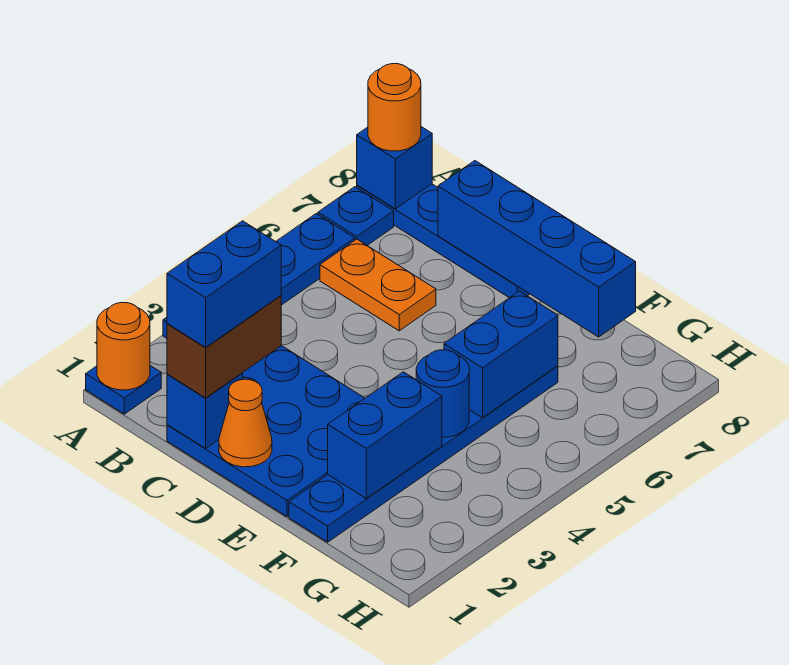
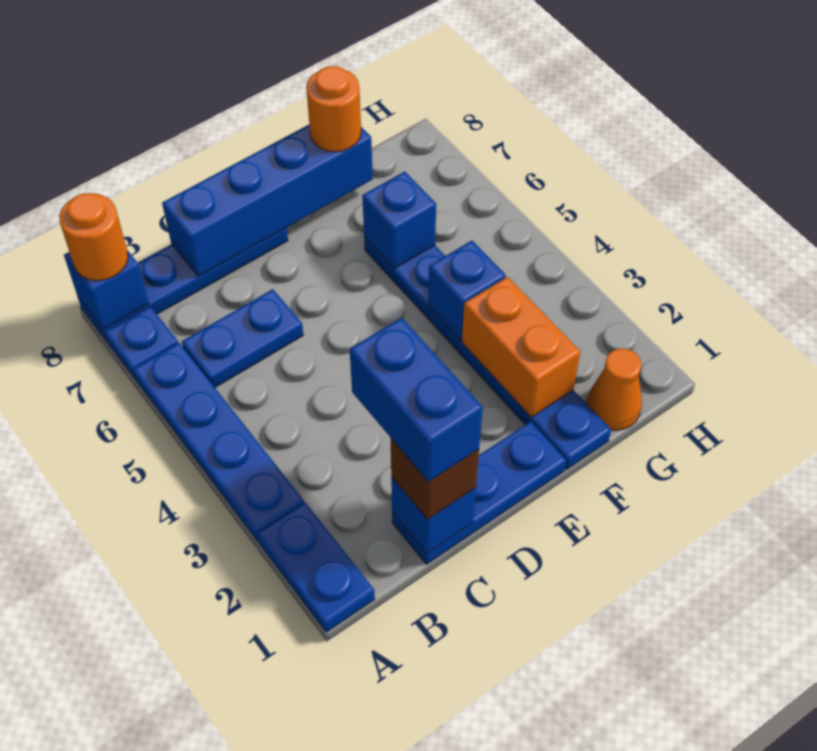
blue plate A1 level 1 -> blue plate A1:A2 level 1
orange round brick A1 level 2 -> orange round brick F8 level 3
orange plate B6:C6 level 1 -> blue plate B6:C6 level 1
blue plate C1:E3 level 1 -> blue plate C1:E1 level 1
brown brick C1:C2 level 3 -> brown brick C1 level 3
orange cone D1 level 2 -> orange cone G1 level 1
blue brick F2:F3 level 2 -> orange brick F2:F3 level 2
blue round brick F4 level 2 -> blue brick F4 level 2
blue brick F5:F6 level 2 -> blue brick F6 level 2

